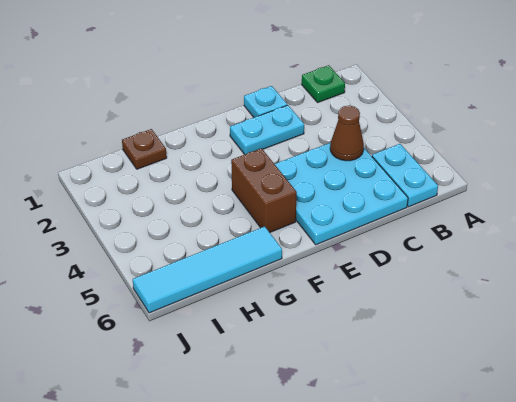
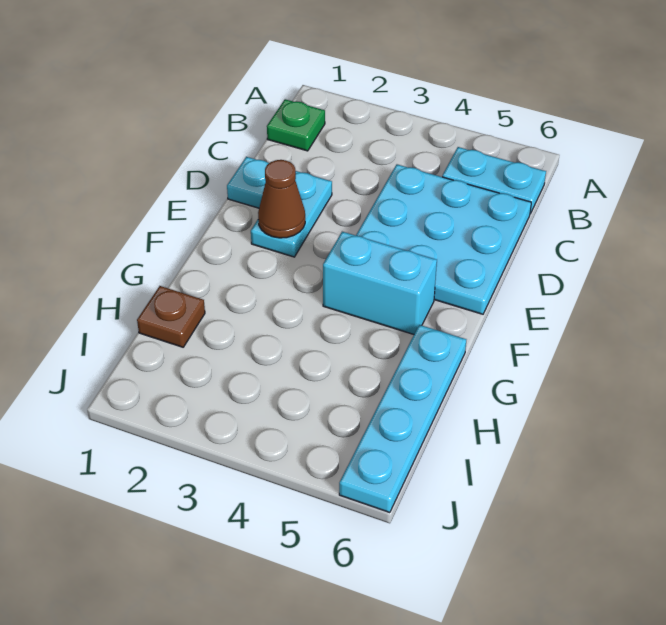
brown cone C4 level 2 -> brown cone E2 level 2
brown brick F4:F5 level 1 -> cyan brick F4:F5 level 1
cyan tile G6:J6 level 1 -> cyan plate G6:J6 level 1

